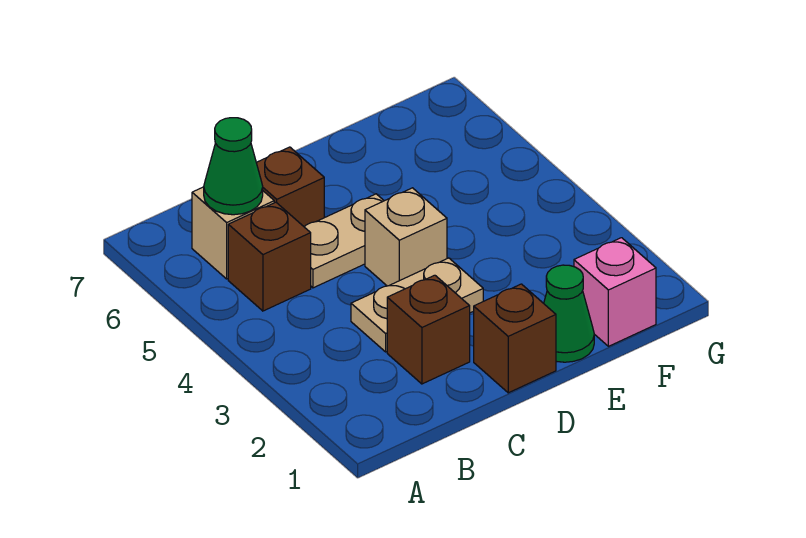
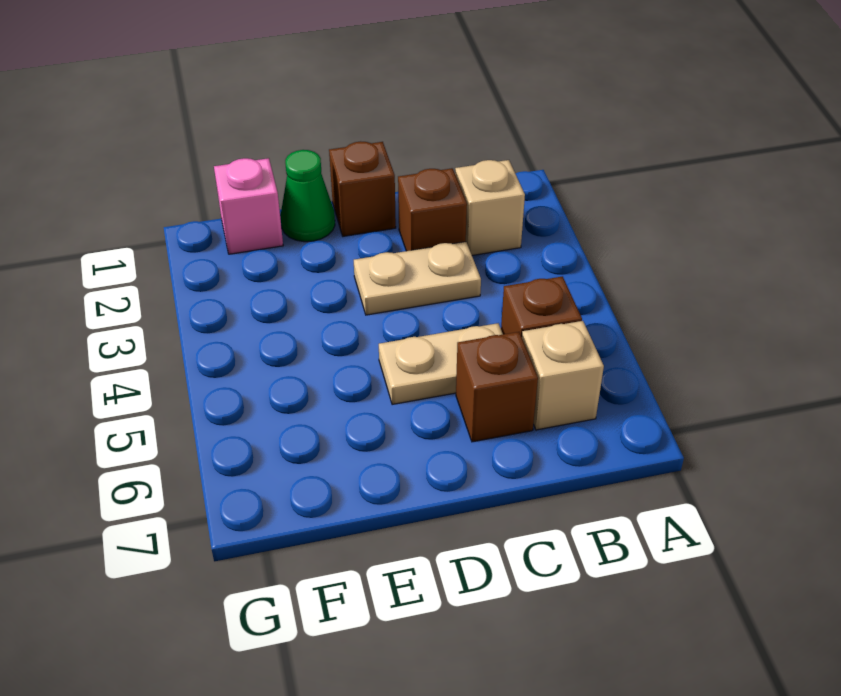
green cone B6 level 2 -> none
tan brick D4 level 1 -> tan brick B2 level 1

